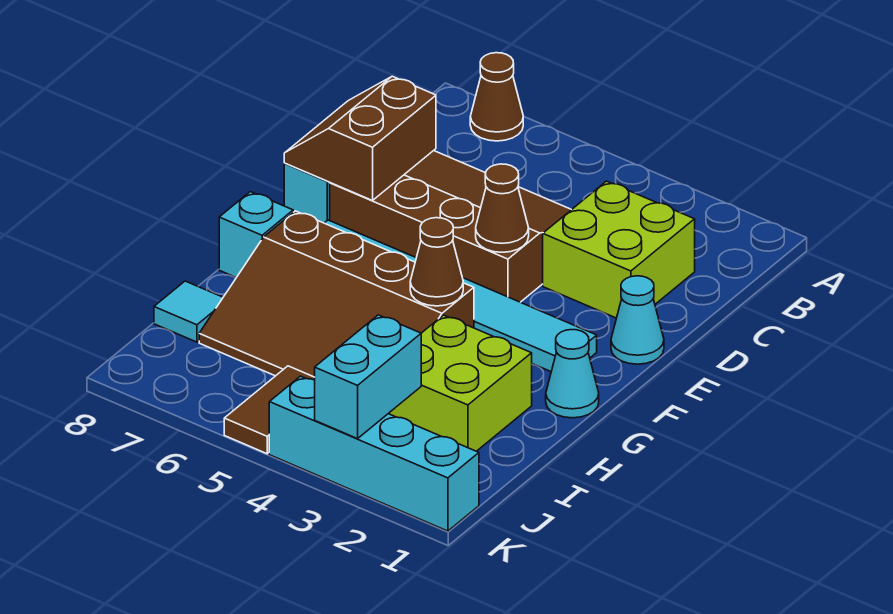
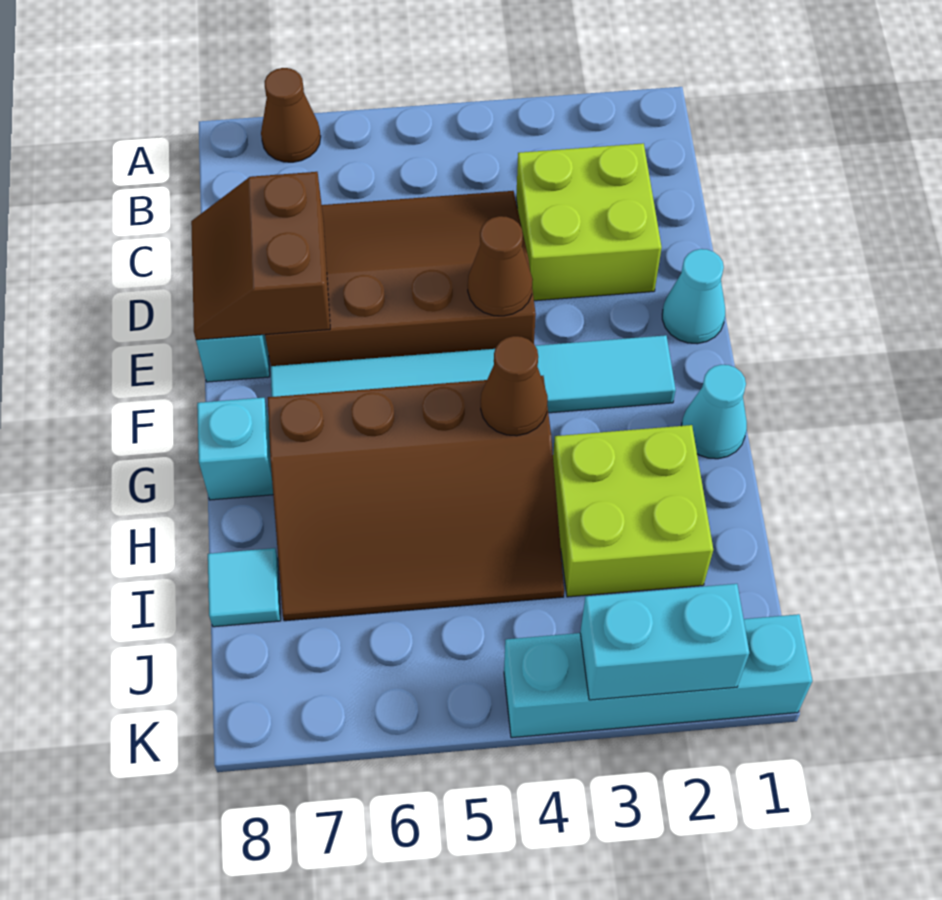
cyan brick J3:K3 level 2 -> cyan brick K2:K3 level 2
brown tile J5:K5 level 1 -> none

